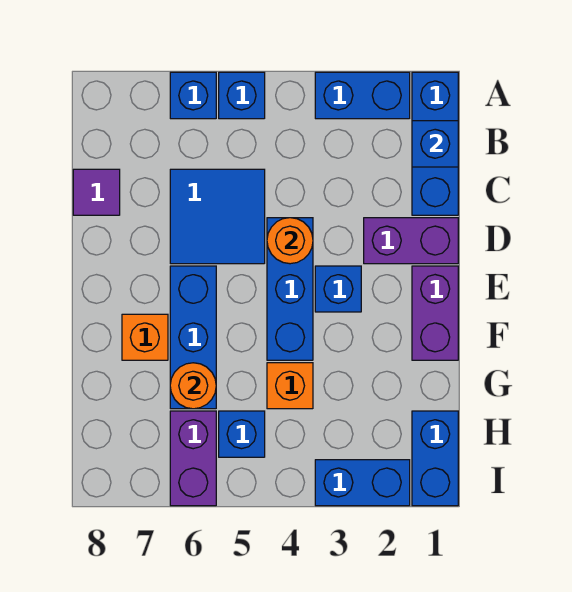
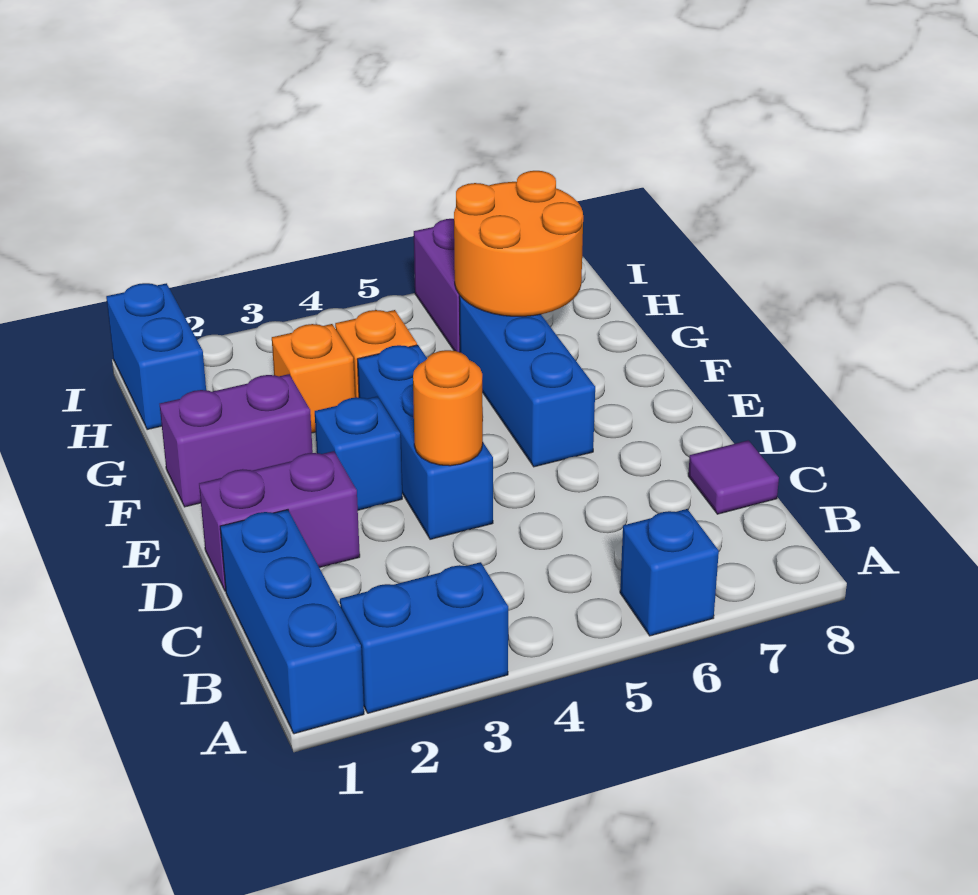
blue brick A5 level 1 -> none
blue brick B1 level 2 -> none
blue tile C5:D6 level 1 -> none
purple brick E1:F1 level 1 -> purple brick F1:F2 level 1
orange brick F7 level 1 -> orange brick G3 level 1
orange round brick G6 level 2 -> orange round brick G6:H7 level 2
blue brick H5 level 1 -> none
blue brick I2:I3 level 1 -> none

